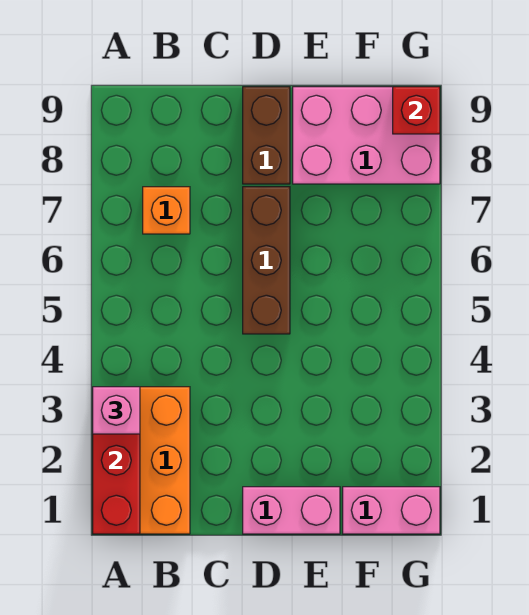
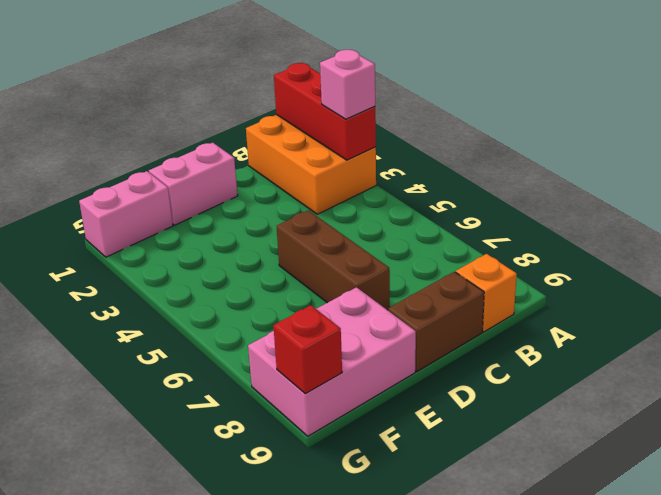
orange brick B7 level 1 -> orange brick B9 level 1
brown brick D8:D9 level 1 -> brown brick C9:D9 level 1

